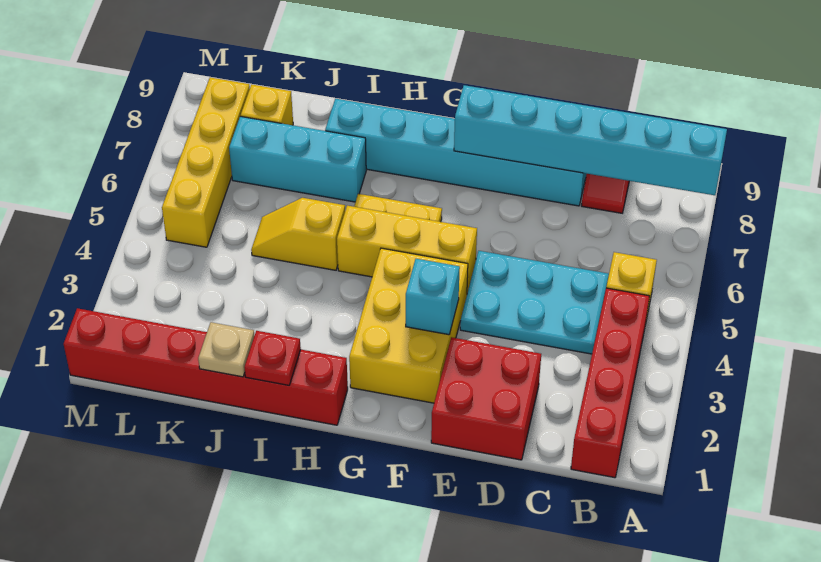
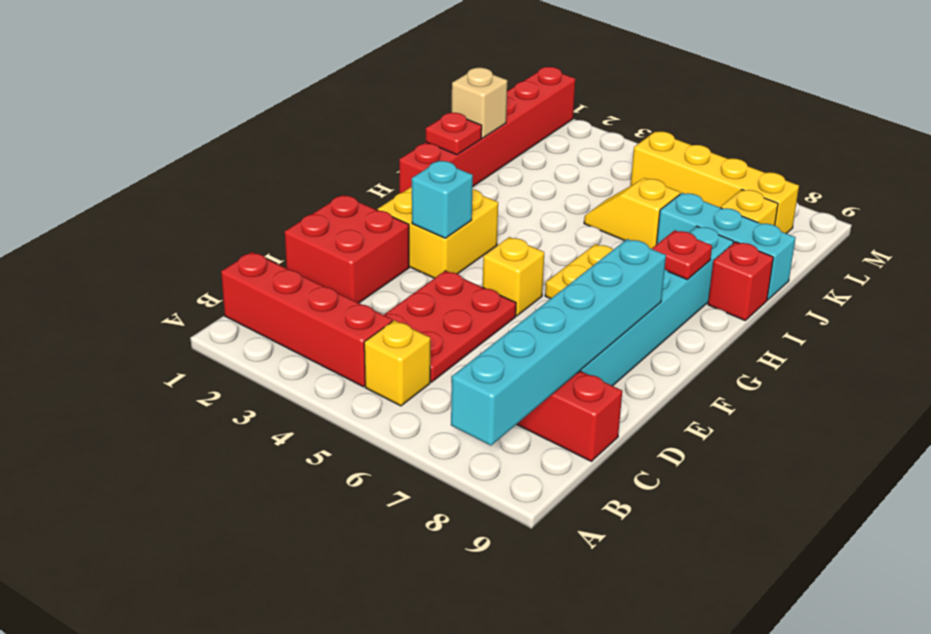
cyan plate C4:E5 level 1 -> red plate C4:E5 level 1
yellow brick F2:G4 level 1 -> yellow brick F2:G3 level 1
yellow brick F5:H5 level 1 -> yellow brick F5 level 1
none -> red plate H8 level 2
yellow slope I5:J5 level 1 top I -> yellow slope J5:J6 level 1 top 6
cyan brick I7:K7 level 1 -> cyan brick J7:J9 level 1
none -> red brick I9 level 1
tan plate J1 level 2 -> tan brick J1 level 2

